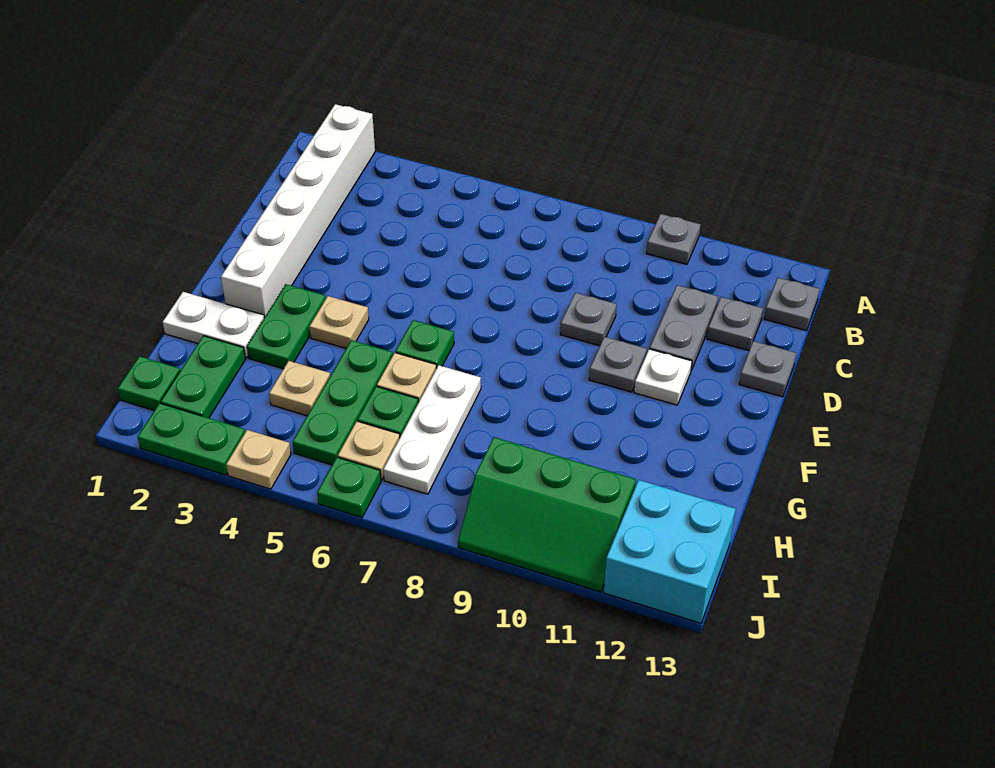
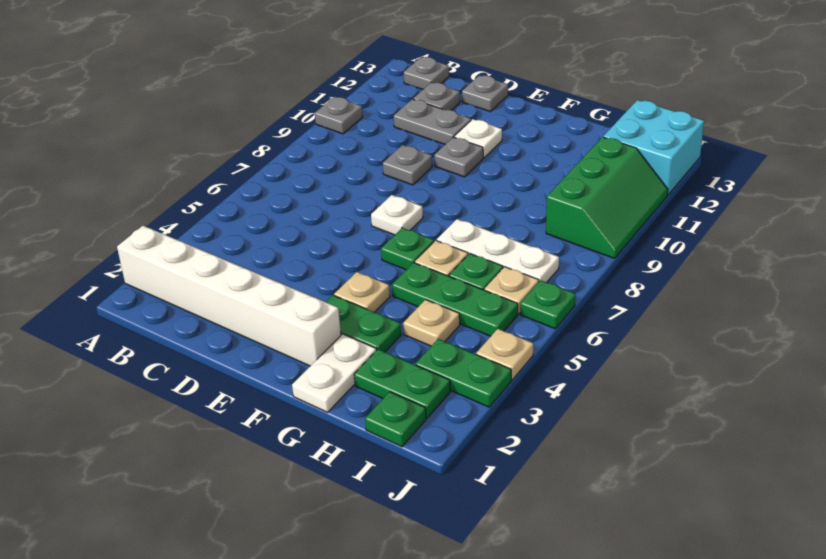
none -> white plate E7 level 1
green plate J2:J3 level 1 -> green plate I3:J3 level 1

